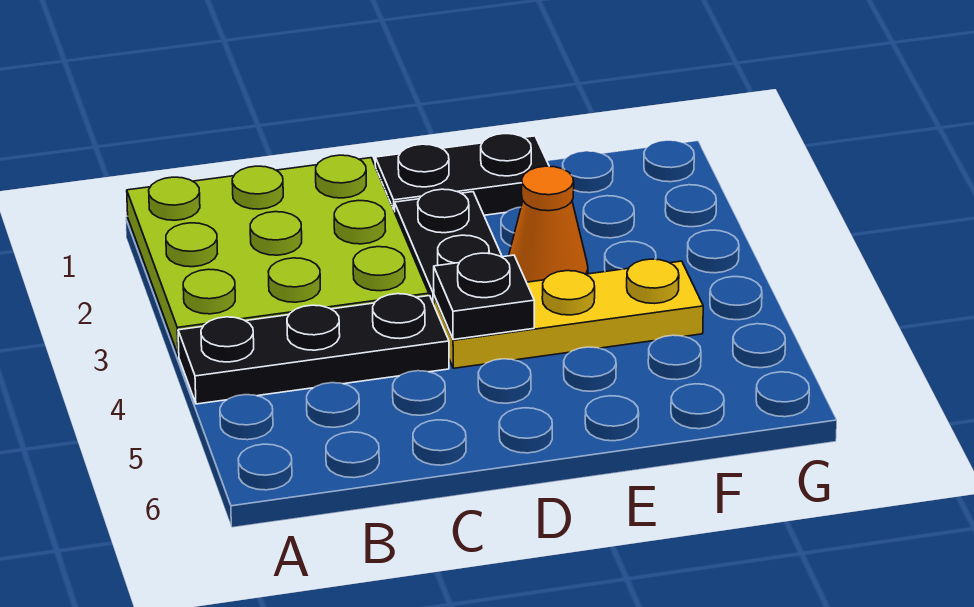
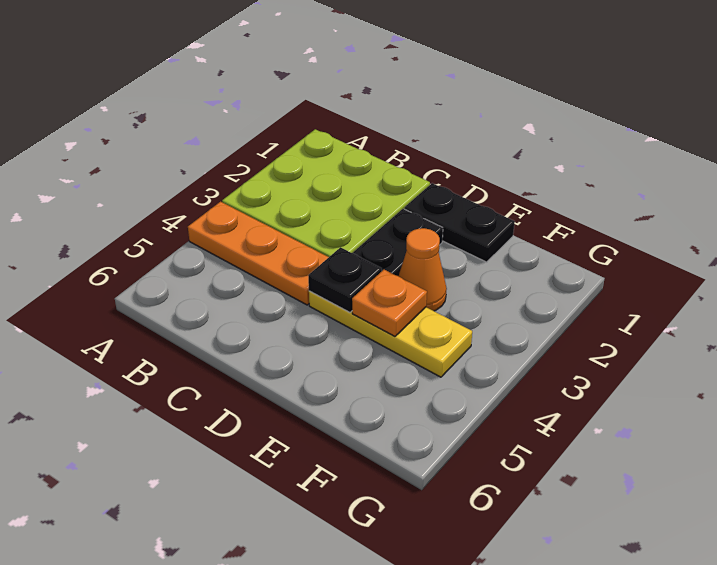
black plate A4:C4 level 1 -> orange plate A4:C4 level 1
none -> orange plate E4 level 2

